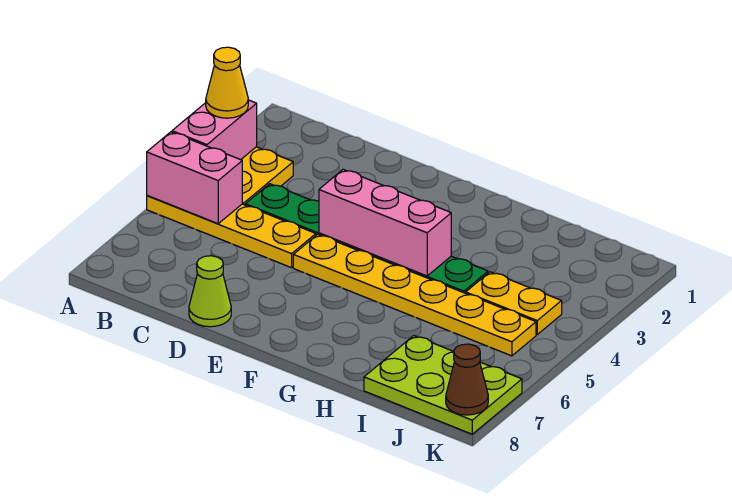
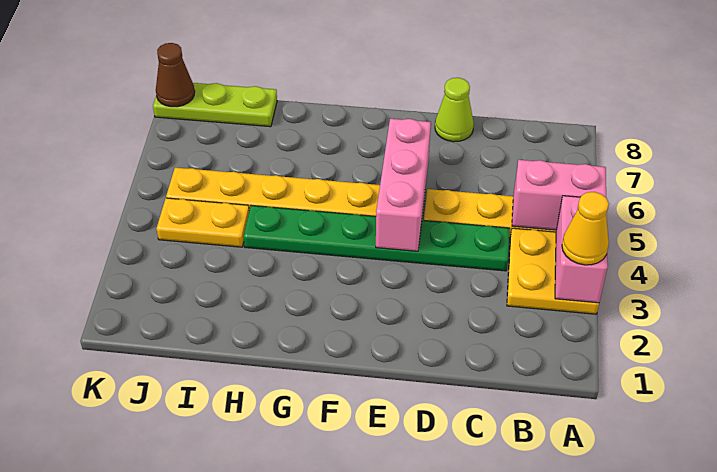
pink brick E4:G4 level 2 -> pink brick E4:E6 level 2
lime plate I7:K8 level 1 -> lime plate I8:K8 level 1

